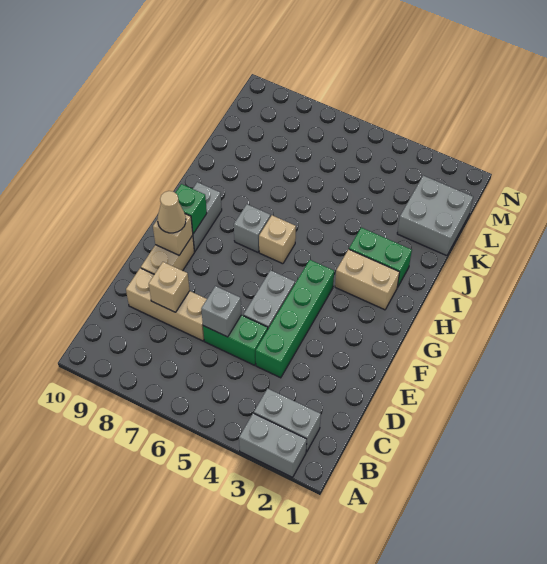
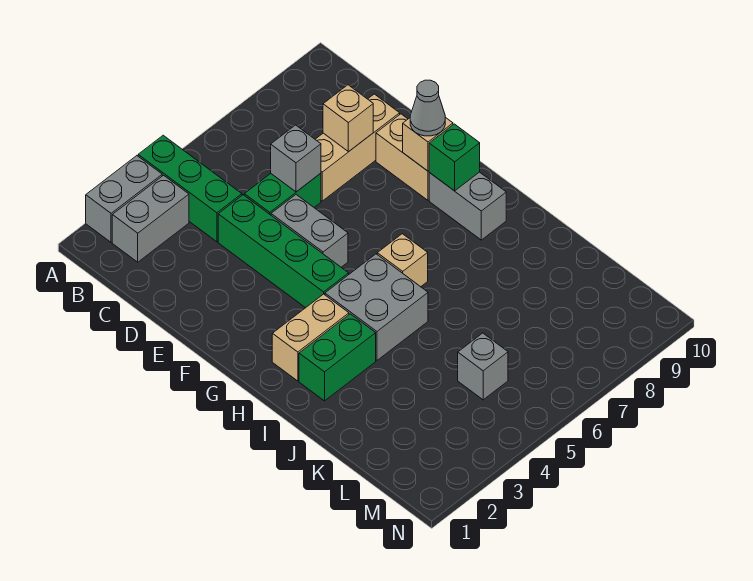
none -> green brick A4:C4 level 1
tan cone F9 level 3 -> grey cone F9 level 3
grey brick H7 level 1 -> grey brick L5 level 1
grey brick K1:L2 level 1 -> grey brick H4:I5 level 1

